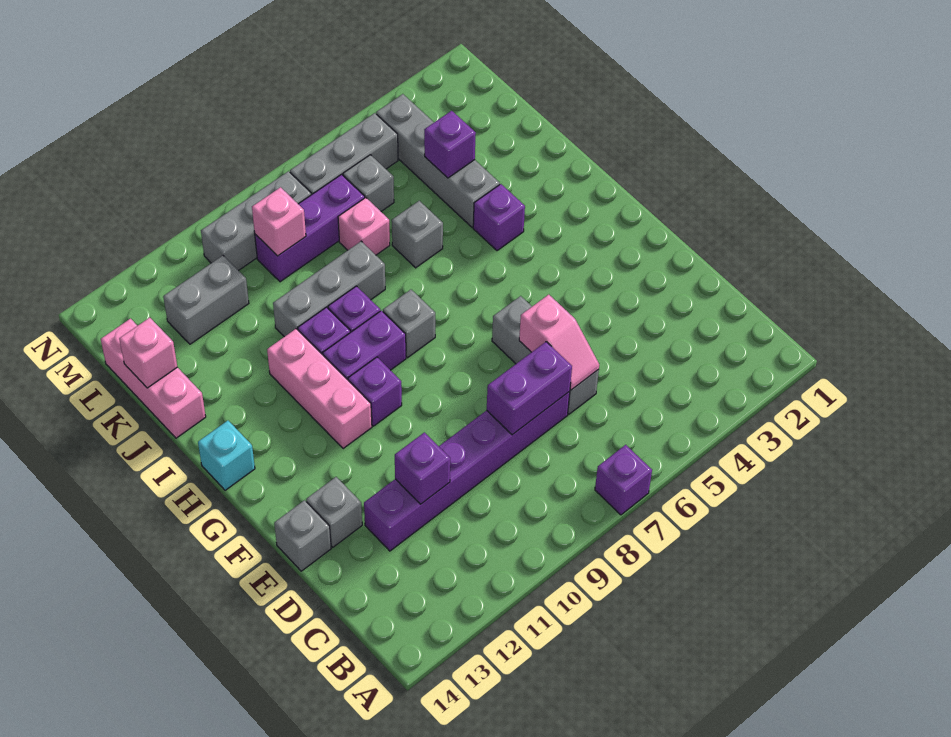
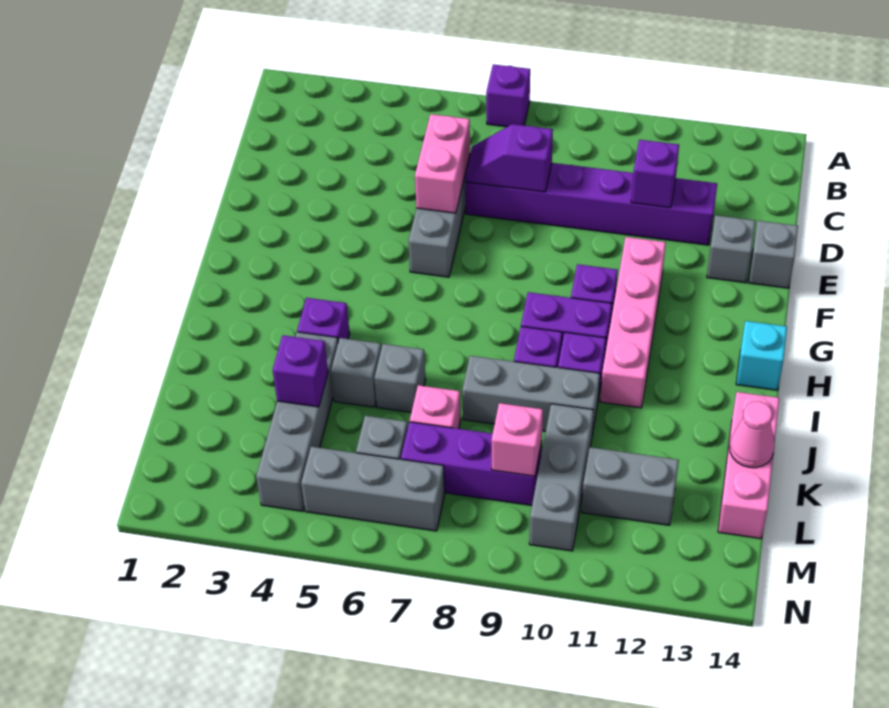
pink slope D6:E6 level 2 top E -> pink brick D6:E6 level 2
purple brick D7:D8 level 2 -> purple slope D7:D8 level 2 top 8
pink brick G11:I11 level 1 -> pink brick F11:I11 level 1
grey brick H8 level 1 -> grey brick J5 level 1
pink brick K14 level 2 -> pink cone K14 level 2
grey brick M8:M10 level 1 -> grey brick K10:M10 level 1

